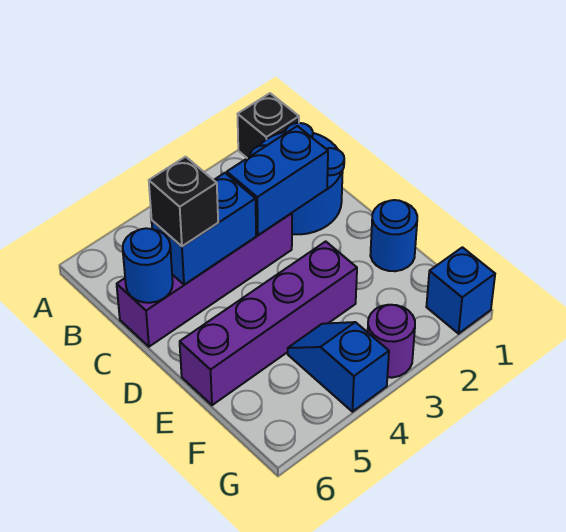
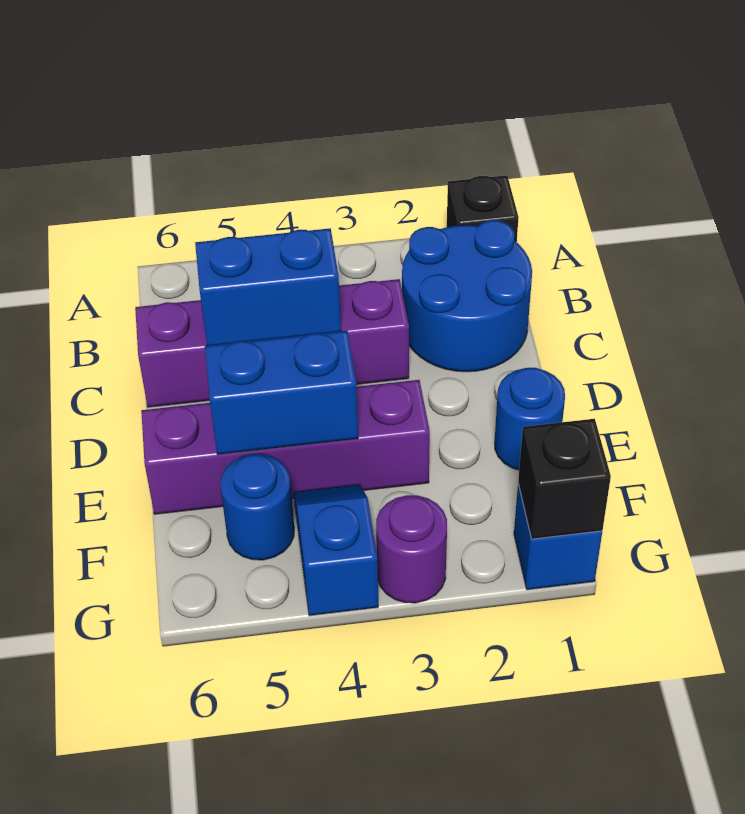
blue brick C2:C3 level 2 -> blue brick E4:E5 level 2
black brick C5 level 3 -> black brick G1 level 2
blue round brick C6 level 2 -> blue round brick F5 level 1

